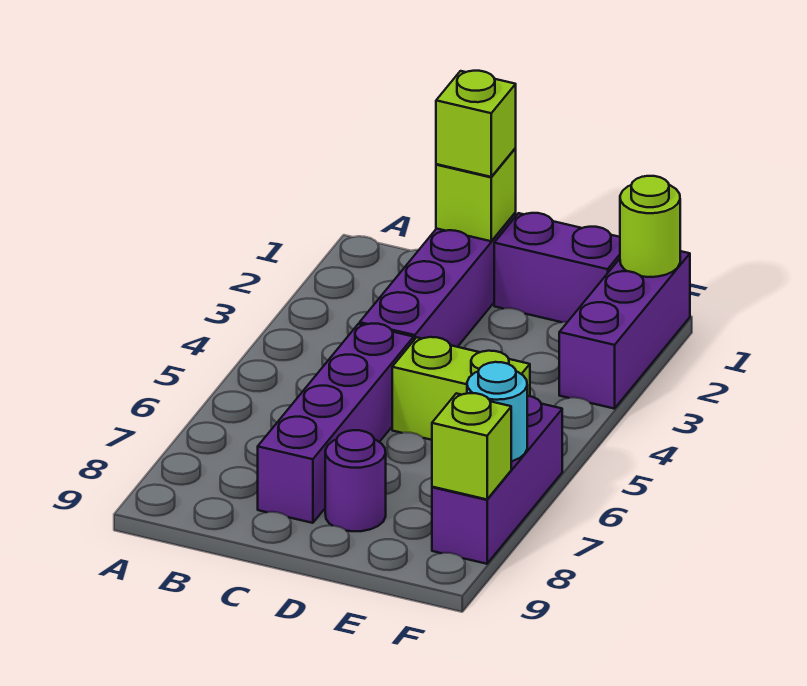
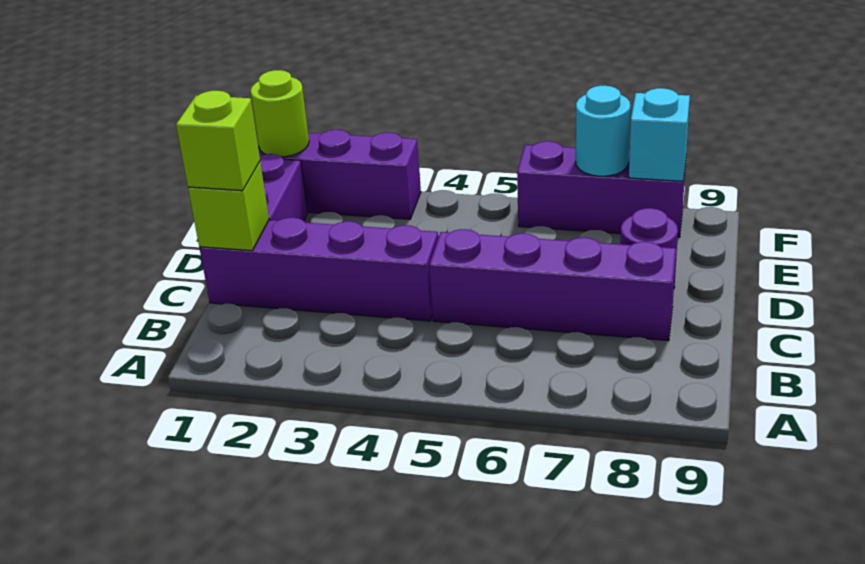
lime brick D5:E5 level 1 -> none
lime brick F8 level 2 -> cyan brick F8 level 2

